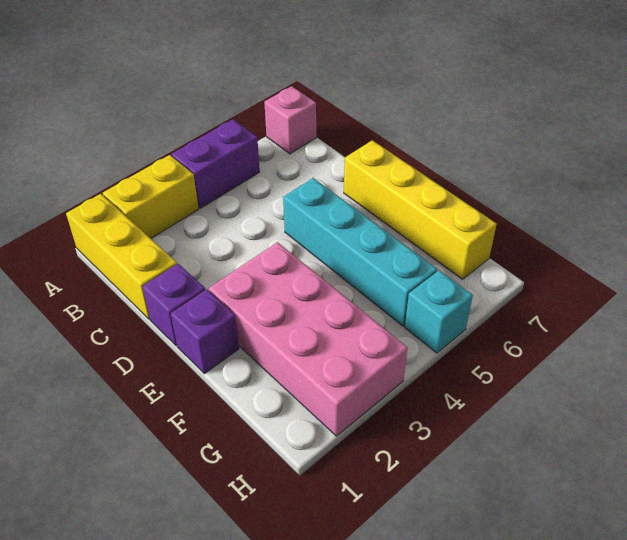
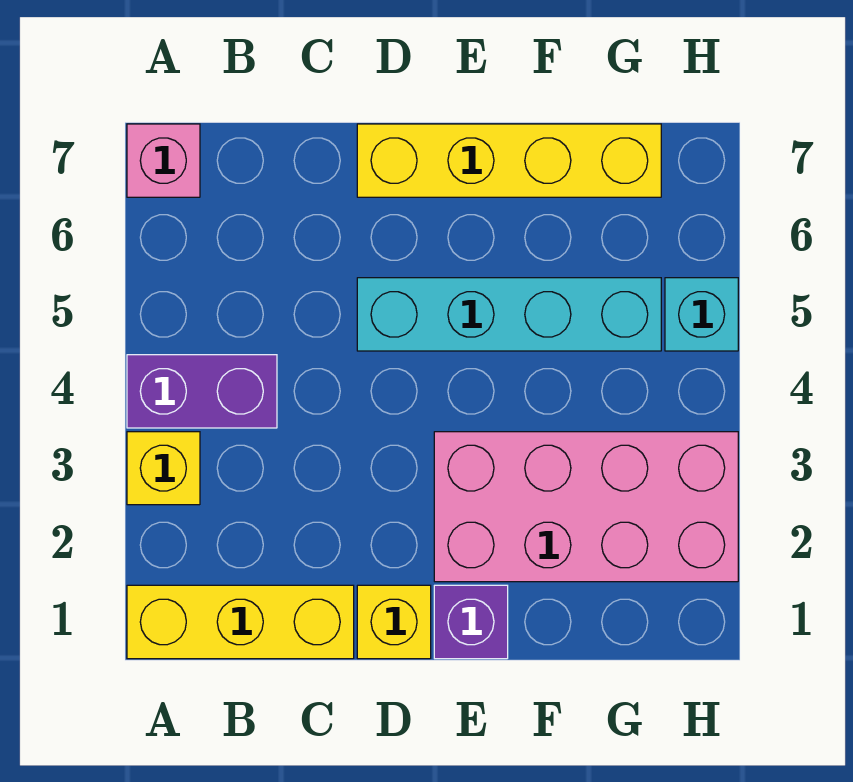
yellow brick A2:A3 level 1 -> yellow brick A3 level 1
purple brick A4:A5 level 1 -> purple brick A4:B4 level 1
purple brick D1 level 1 -> yellow brick D1 level 1

